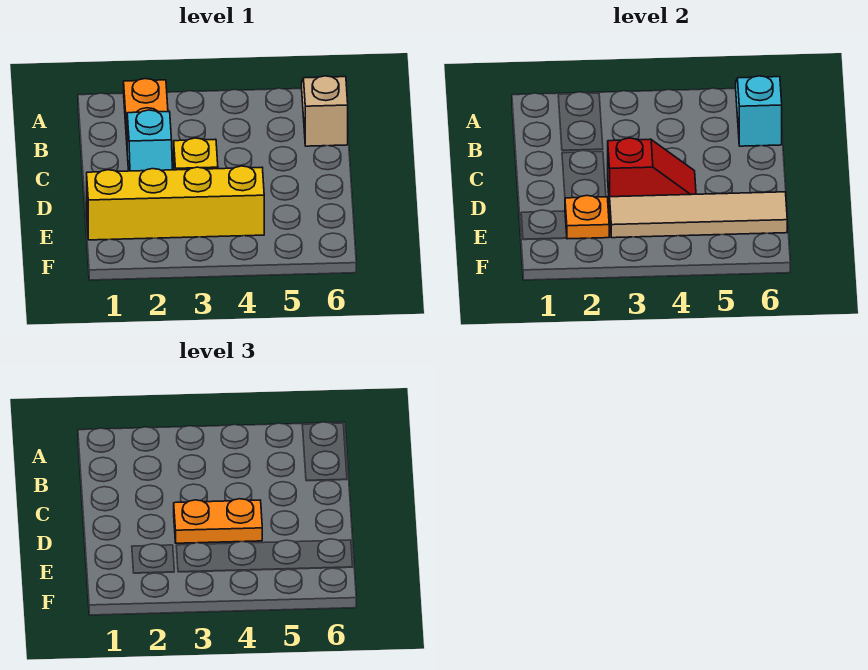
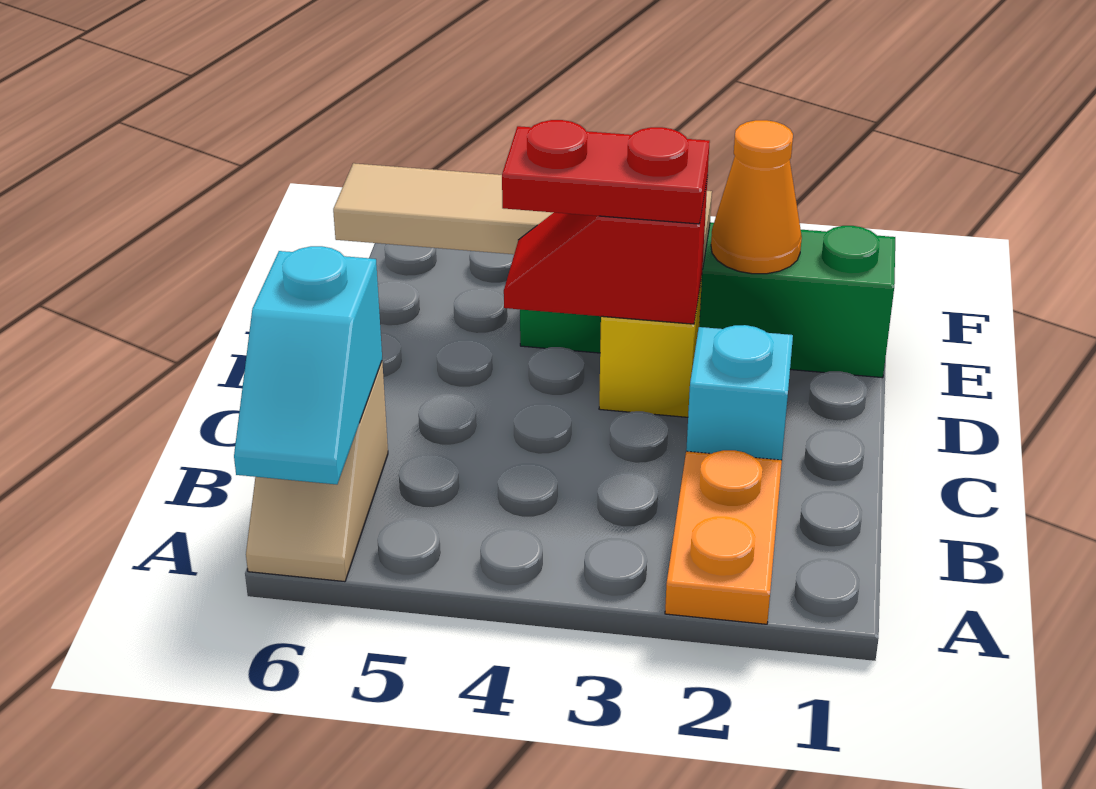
orange plate D3:D4 level 3 -> red plate D3:D4 level 3
yellow brick E1:E4 level 1 -> green brick E1:E4 level 1
orange plate E2 level 2 -> orange cone E2 level 2

